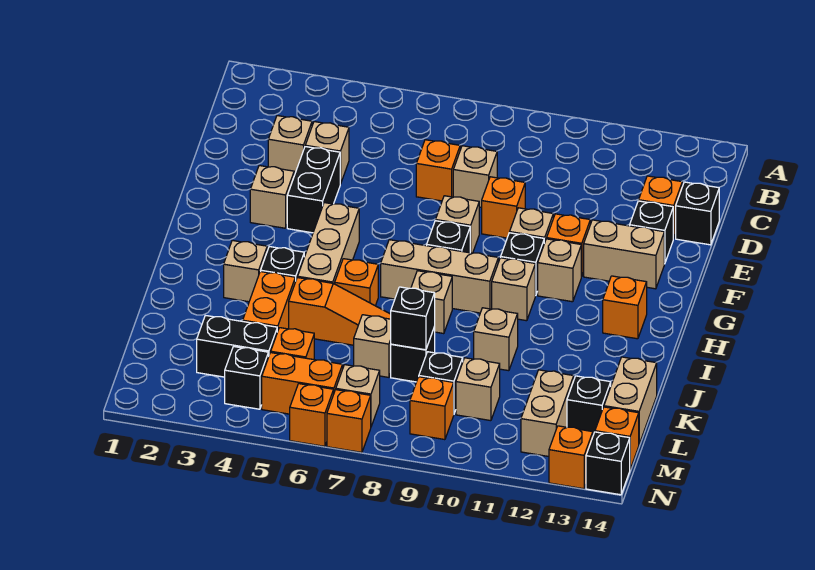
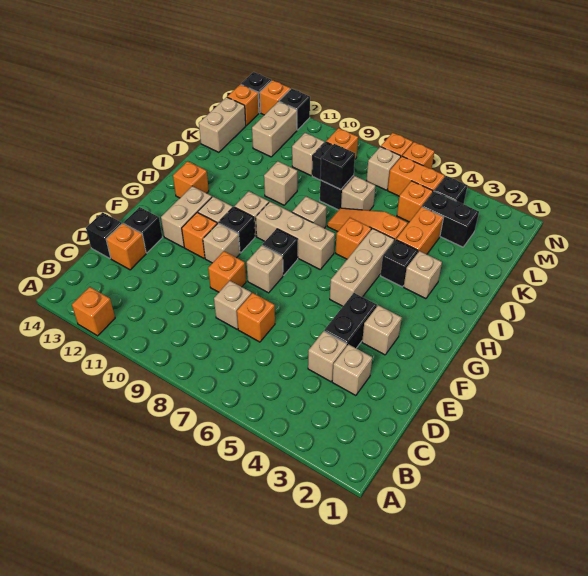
none -> orange brick A12 level 1
tan brick F12:F13 level 1 -> tan brick F12:G12 level 1
black brick L13 level 1 -> black brick N12 level 1

